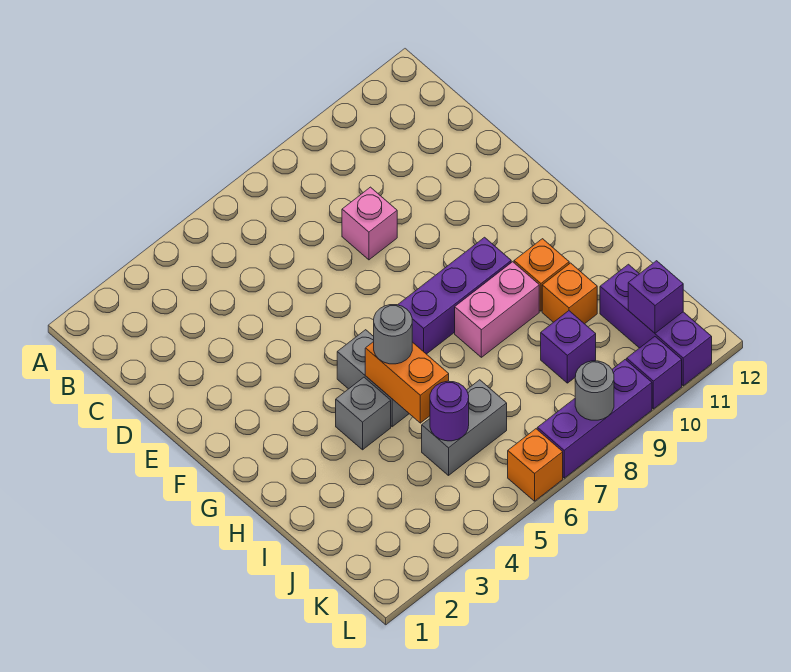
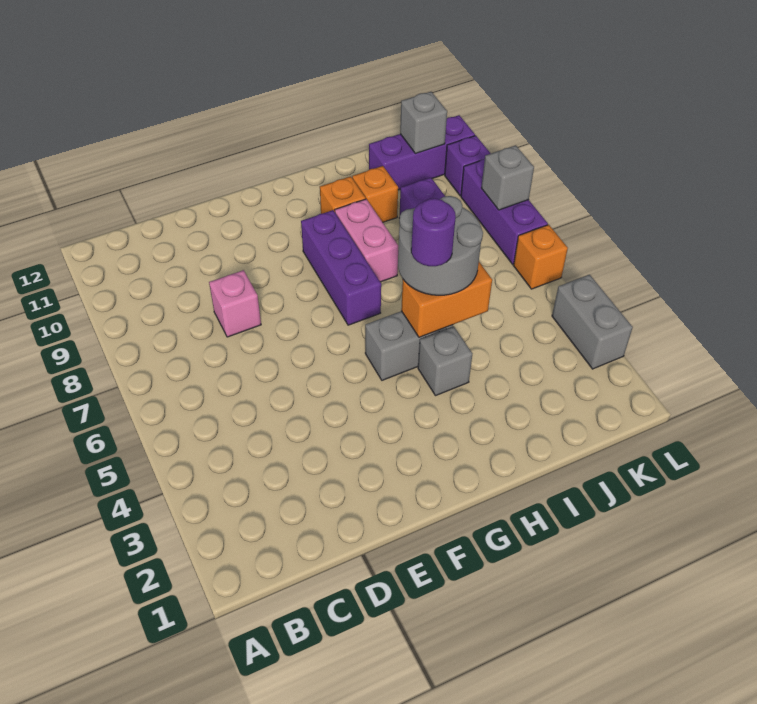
grey round brick H5 level 3 -> grey round brick H5:I6 level 3
grey brick J5:J6 level 1 -> grey brick L3:L4 level 1
purple round brick J5 level 2 -> purple round brick H5 level 4
purple brick K11 level 2 -> grey brick K11 level 2
grey round brick L8 level 2 -> grey brick L8 level 2

